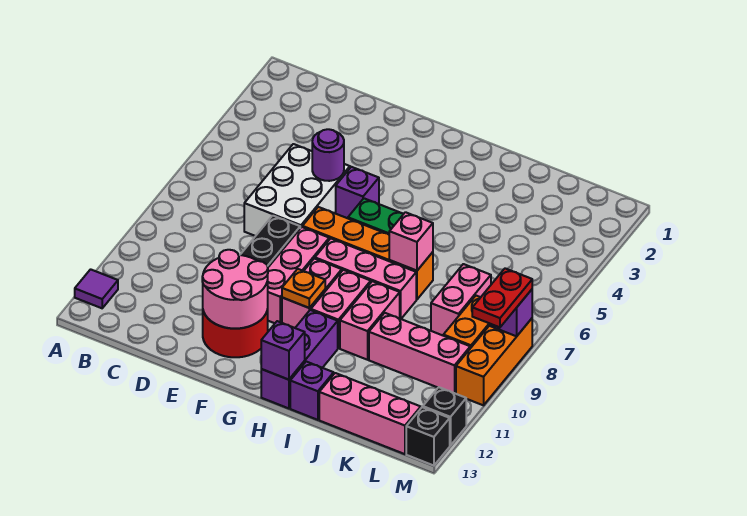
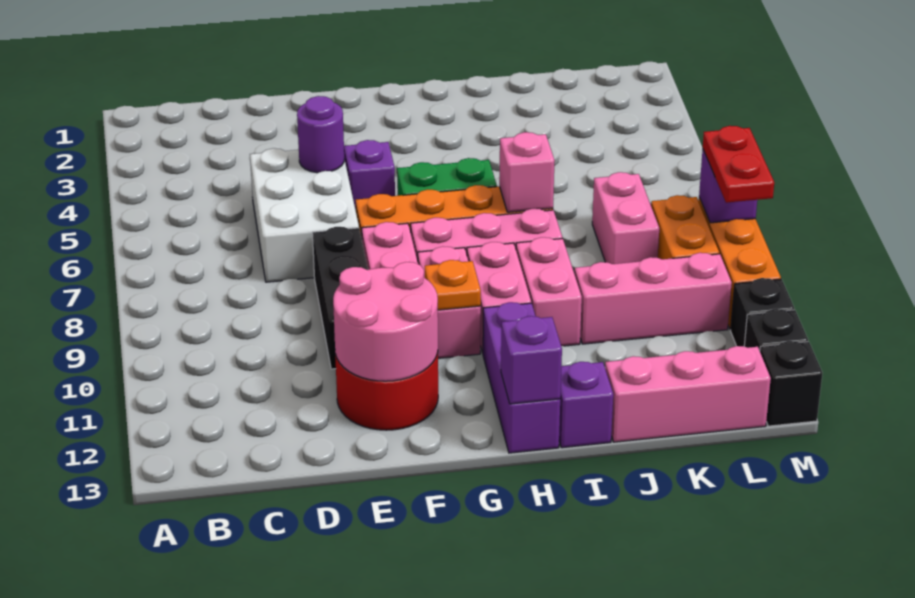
purple tile A12 level 1 -> none
none -> black brick M11 level 1

